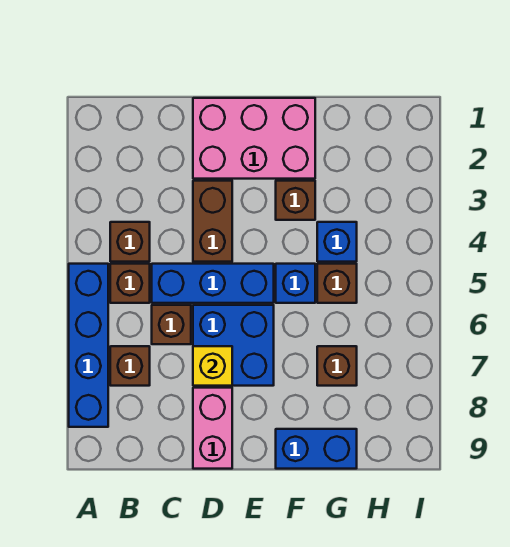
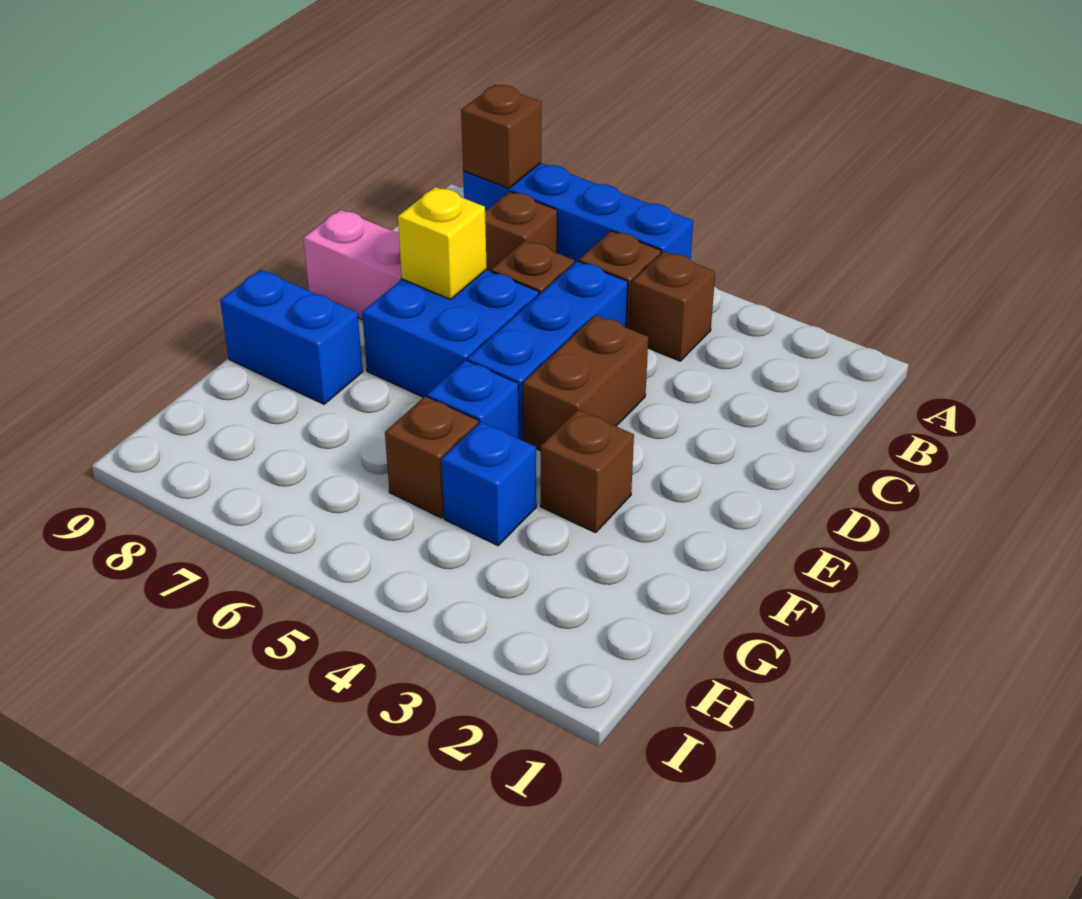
pink brick D1:F2 level 1 -> none
brown brick D3:D4 level 1 -> brown brick D4:E4 level 1
blue brick F9:G9 level 1 -> blue brick F8:F9 level 1
brown brick G7 level 1 -> brown brick A8 level 2

